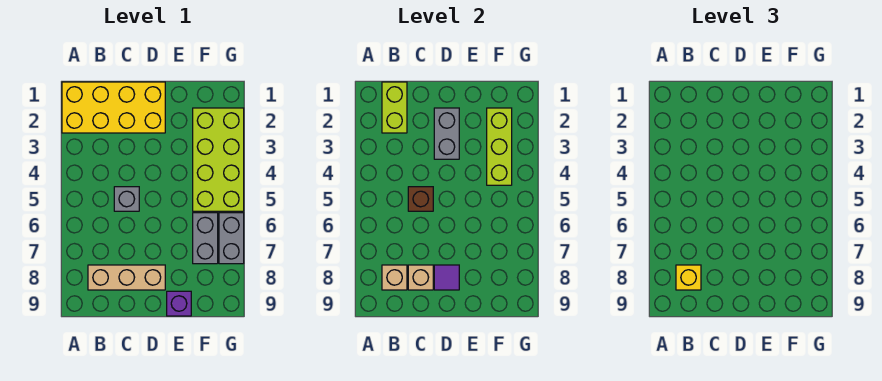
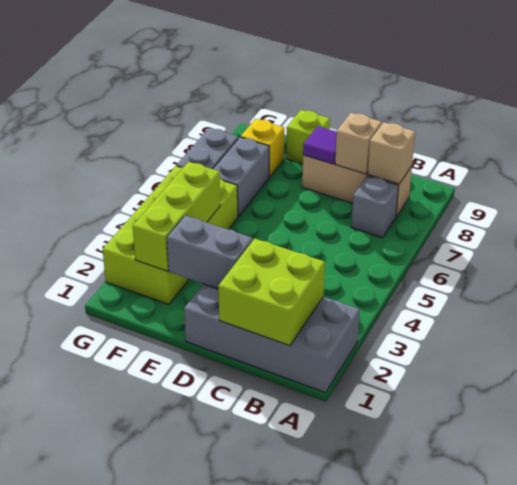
yellow brick A1:D2 level 1 -> grey brick A1:D2 level 1
lime brick B1:B2 level 2 -> lime brick B1:C2 level 2
yellow brick B8 level 3 -> yellow brick F8 level 1
grey brick C5 level 1 -> grey brick B7 level 1
brown brick C5 level 2 -> none
grey brick D2:D3 level 2 -> grey brick D2:E2 level 2
purple brick E9 level 1 -> lime brick E9 level 1

